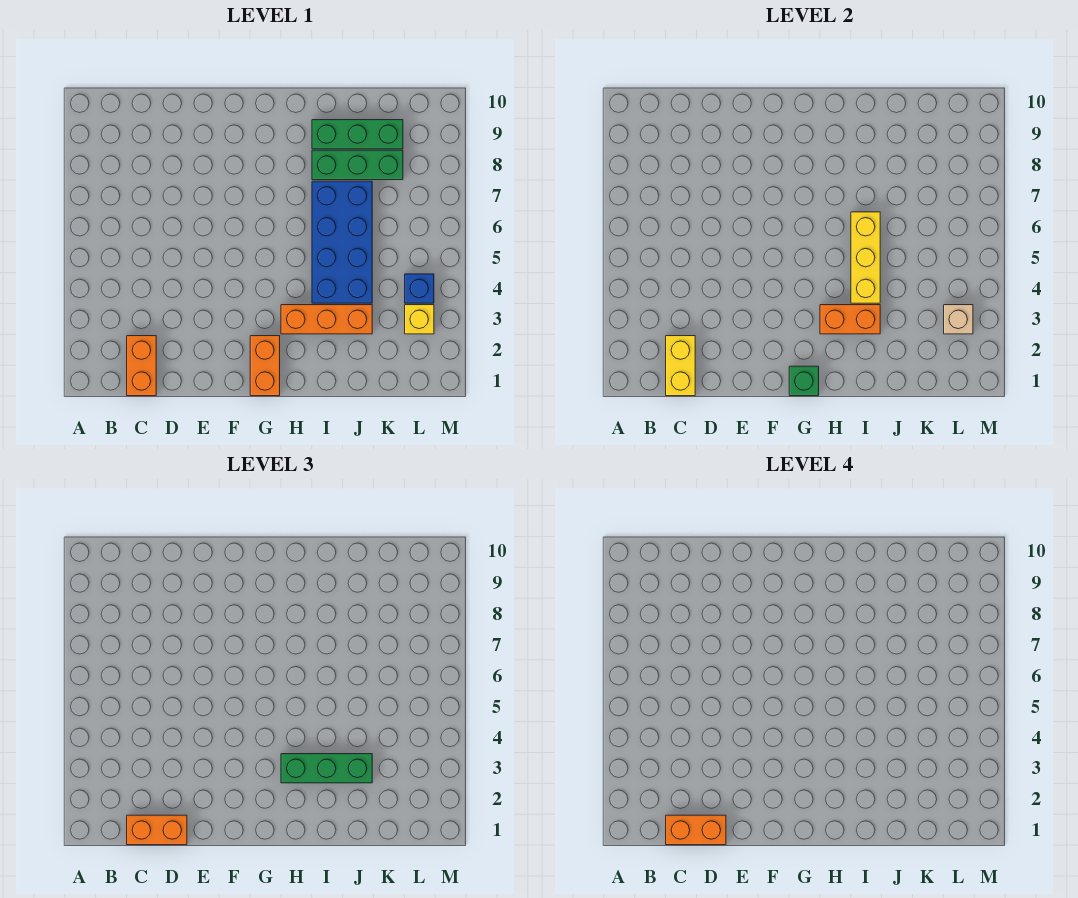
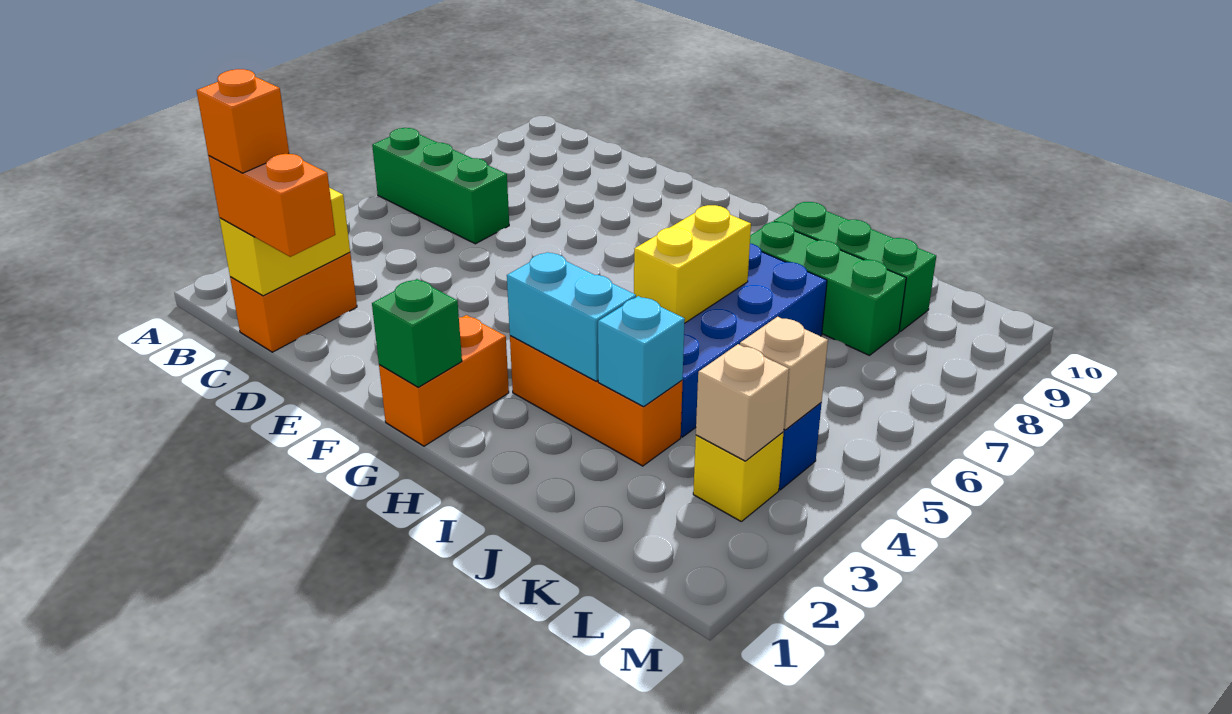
orange brick C1:D1 level 4 -> orange brick C1 level 4
orange brick H3:I3 level 2 -> cyan brick H3:I3 level 2
green brick H3:J3 level 3 -> green brick A6:C6 level 1
yellow brick I4:I6 level 2 -> yellow brick I5:I6 level 2
none -> cyan brick J3 level 2
none -> tan brick L4 level 2

